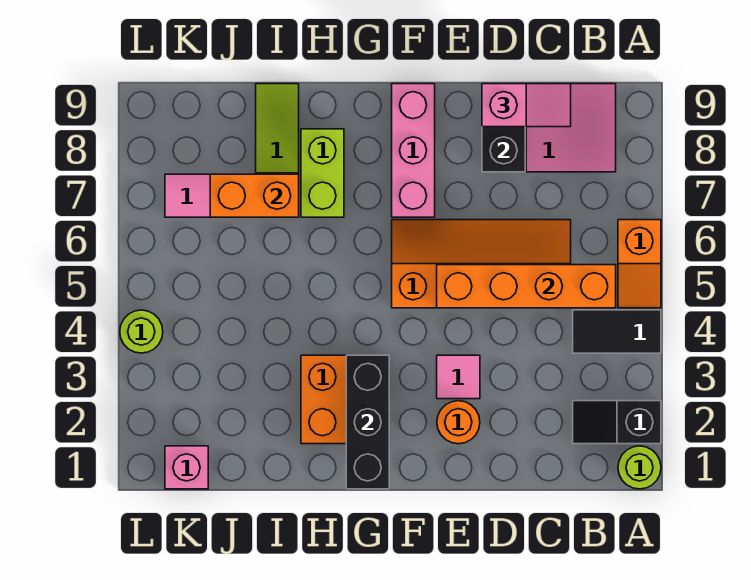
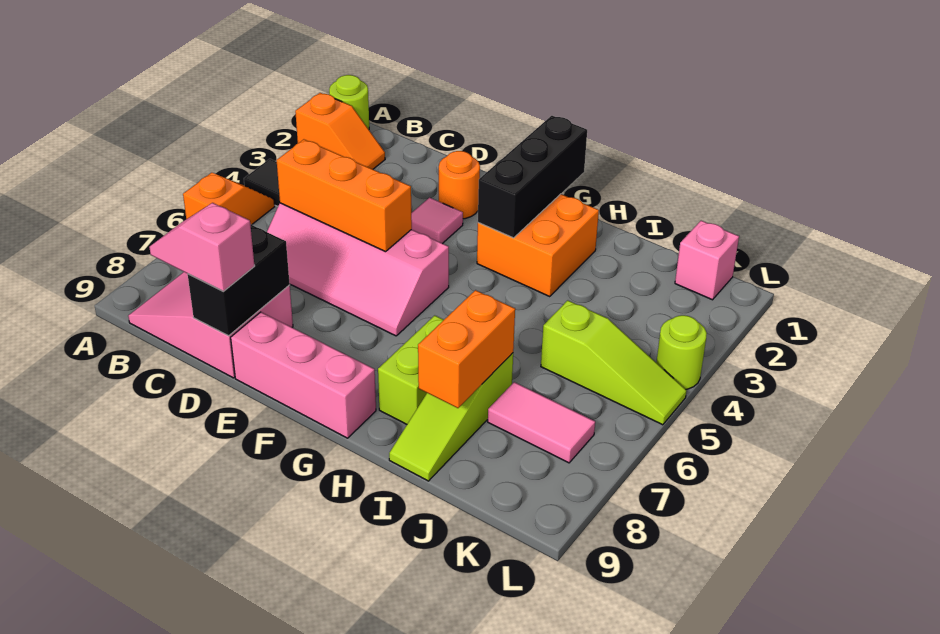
black slope A2:B2 level 1 top A -> orange slope A2:B2 level 1 top A
orange brick B5:E5 level 2 -> orange brick C5:E5 level 2
orange slope C5:F6 level 1 top 5 -> pink slope C5:F6 level 1 top 5
pink brick F7:F9 level 1 -> pink brick E9:G9 level 1
orange brick I7:J7 level 2 -> orange brick I7:I8 level 2
none -> lime slope J5:L5 level 1 top J

